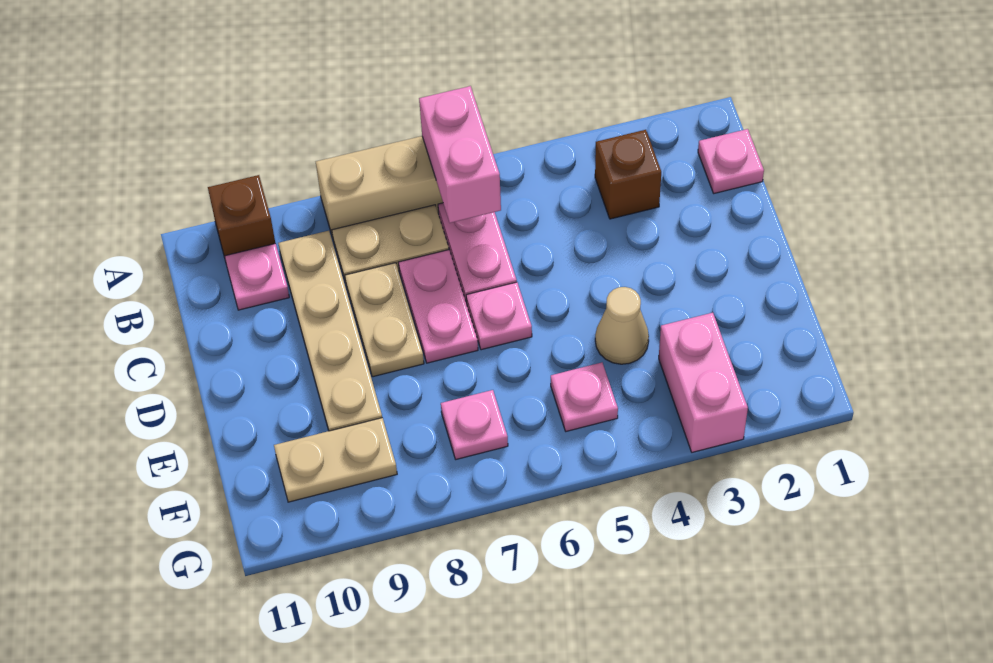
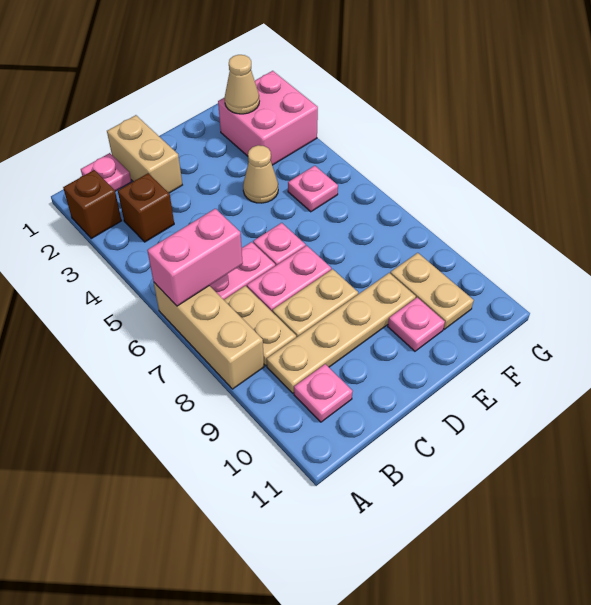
brown brick A10 level 1 -> brown brick A2 level 1
none -> tan brick C1:C2 level 1
none -> tan cone F2 level 2
pink brick F3:G3 level 1 -> pink brick F2:G3 level 1
pink plate F7 level 1 -> pink plate E10 level 1

